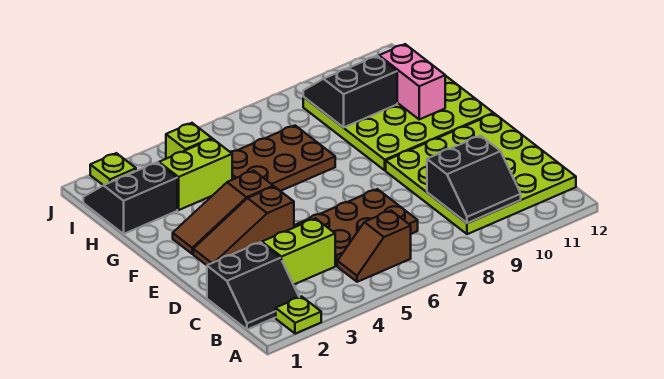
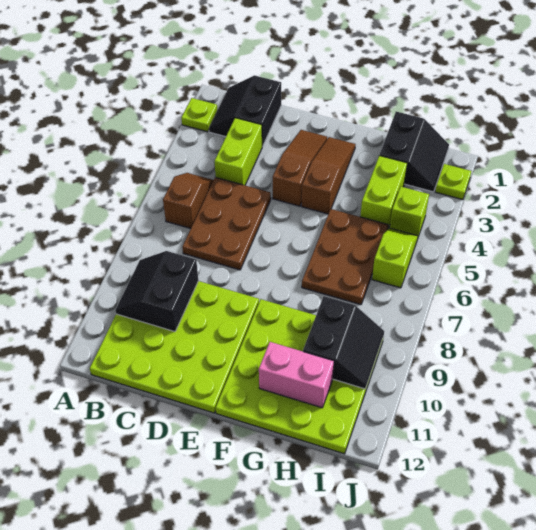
none -> lime slope I5:I6 level 1 top 6

